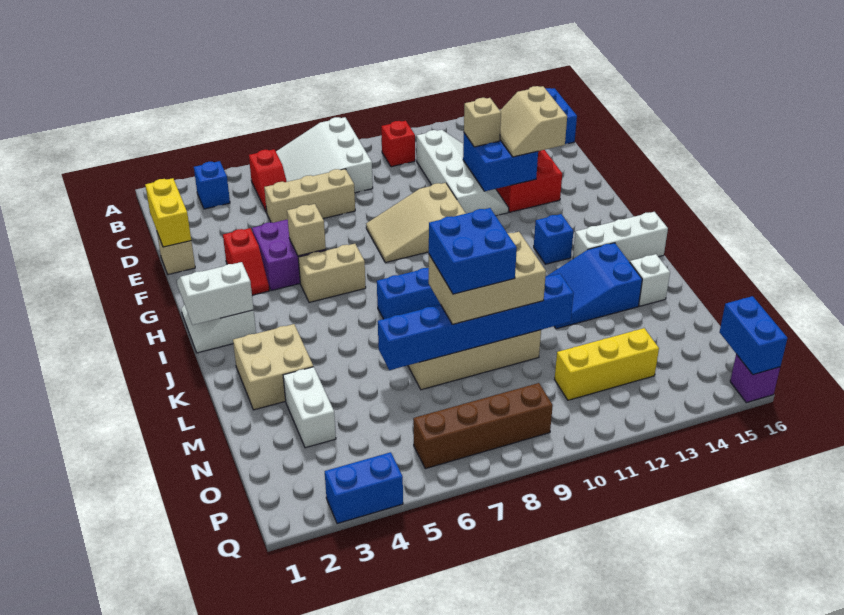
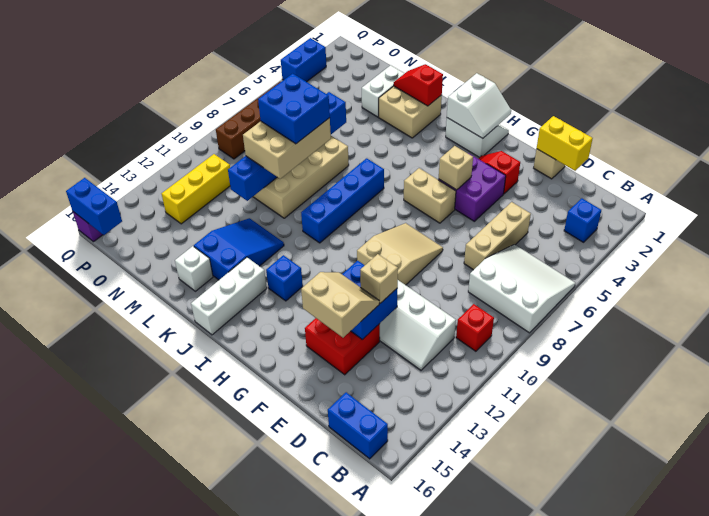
red slope B5:C5 level 1 top B -> red slope K2:L2 level 2 top K
tan brick H5:H6 level 1 -> tan brick G6:H6 level 1
white brick M3:N3 level 1 -> white brick M2:M3 level 1

